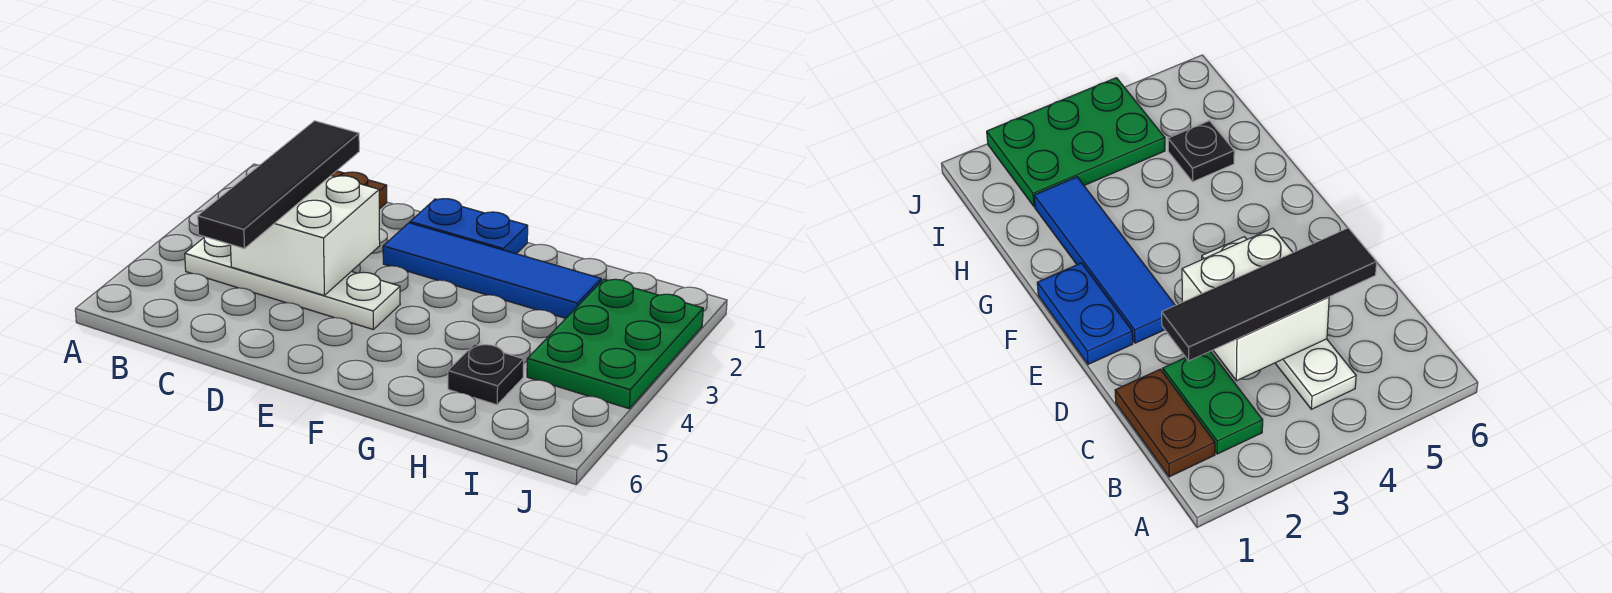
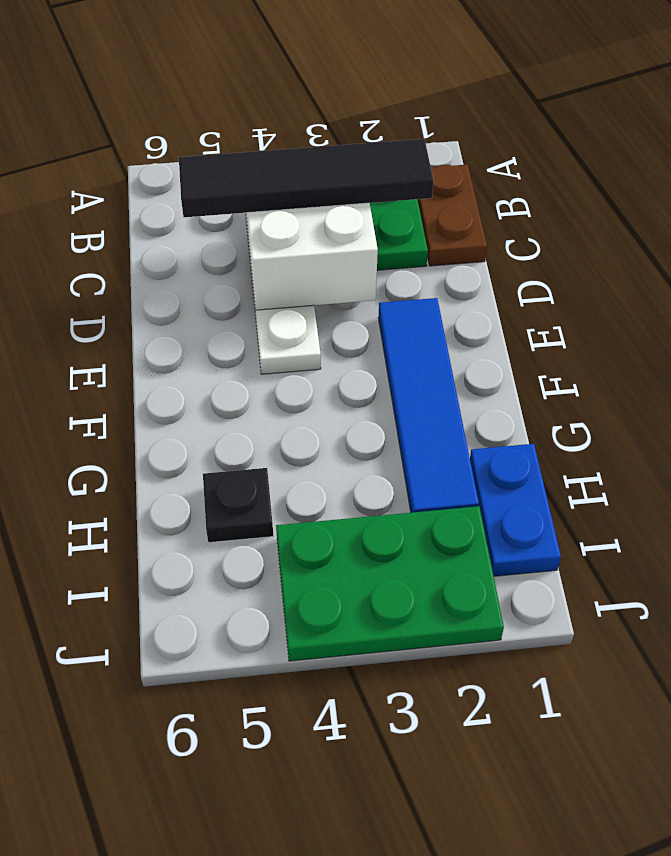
blue plate E1:F1 level 1 -> blue plate H1:I1 level 1

